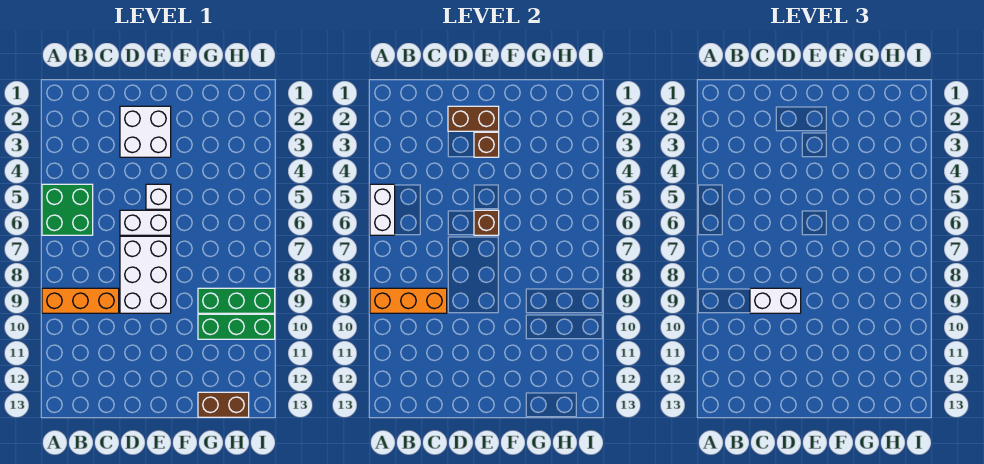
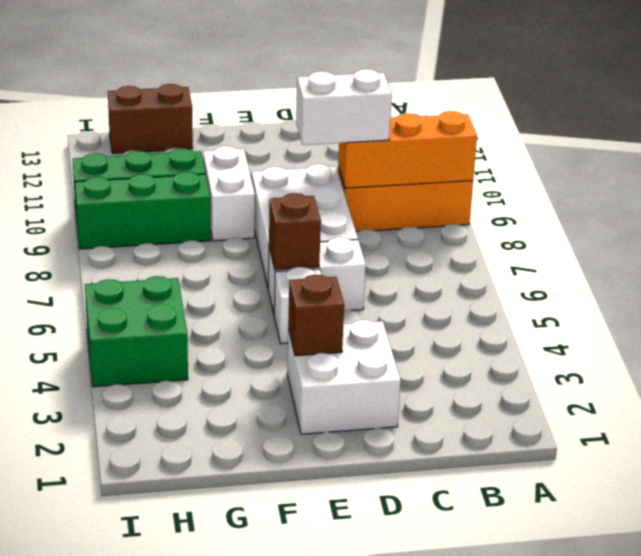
green brick A5:B6 level 1 -> green brick H4:I5 level 1
white brick A5:A6 level 2 -> white brick F9:F10 level 1
brown brick D2:E2 level 2 -> none

